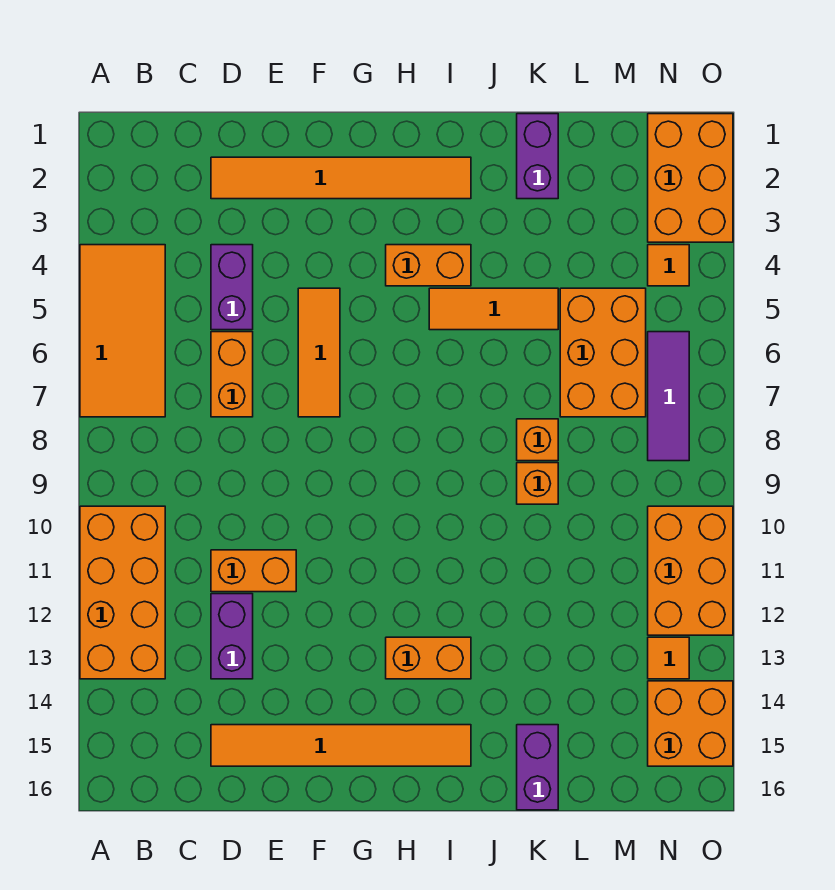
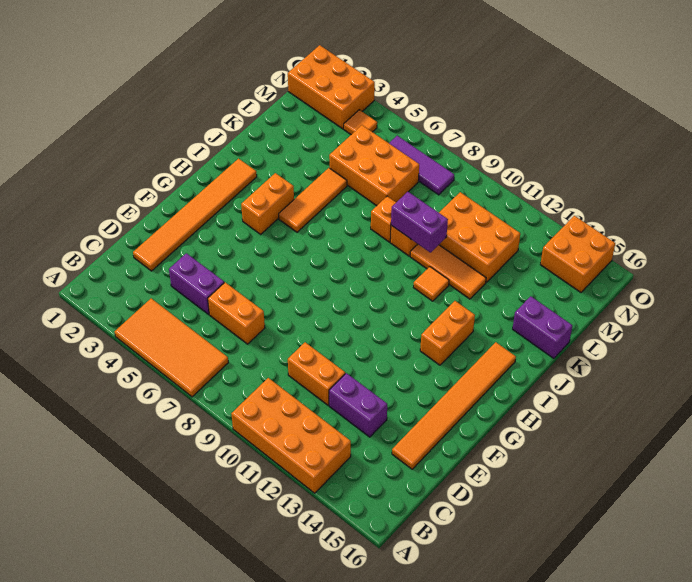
orange brick D11:E11 level 1 -> orange brick D10:D11 level 1
orange tile F5:F7 level 1 -> orange tile K10:K12 level 1
purple brick K1:K2 level 1 -> purple brick K9:K10 level 2
orange brick N10:O12 level 1 -> orange brick L10:M12 level 1
orange tile N13 level 1 -> orange tile J11 level 1

